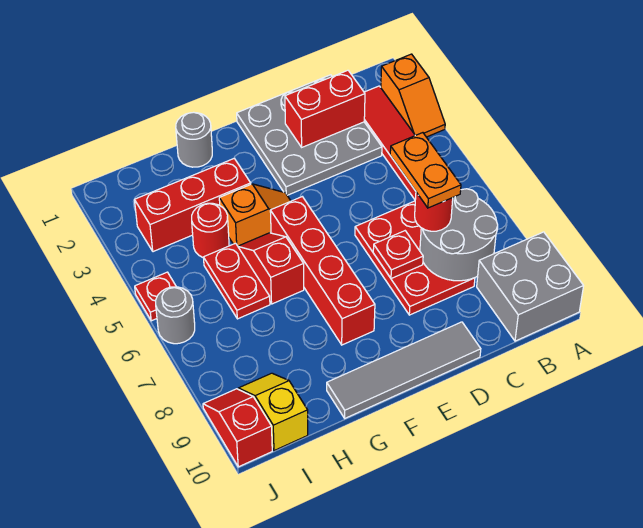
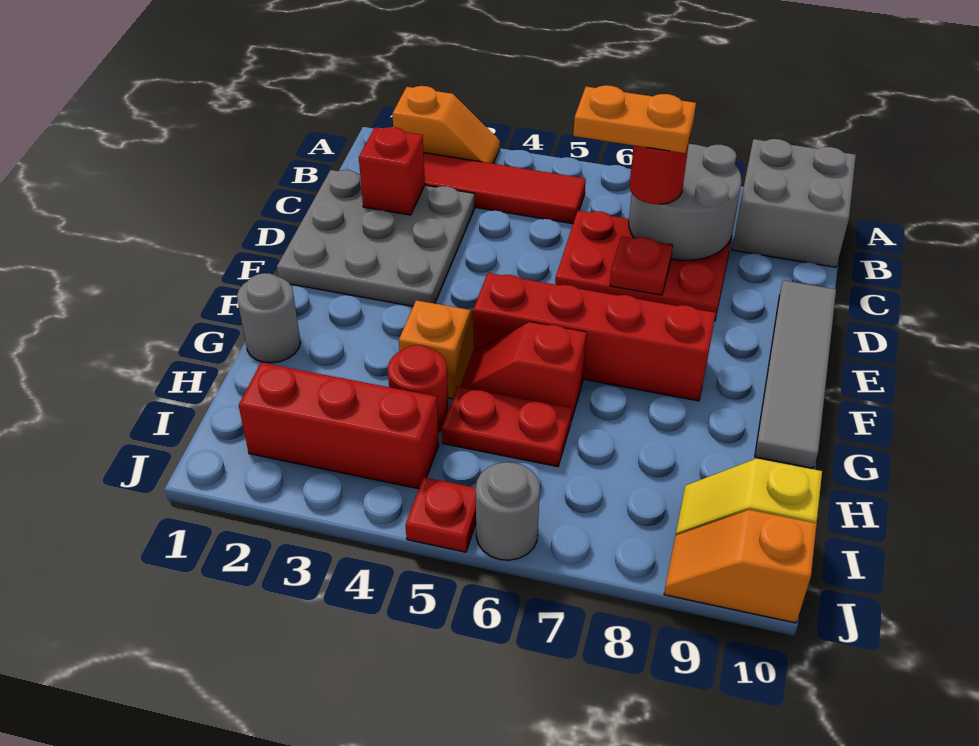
red brick C2:D2 level 2 -> red brick C2 level 2
red brick G3:I3 level 1 -> red brick I2:I4 level 1
red slope J9:J10 level 1 top 10 -> orange slope J9:J10 level 1 top 10

